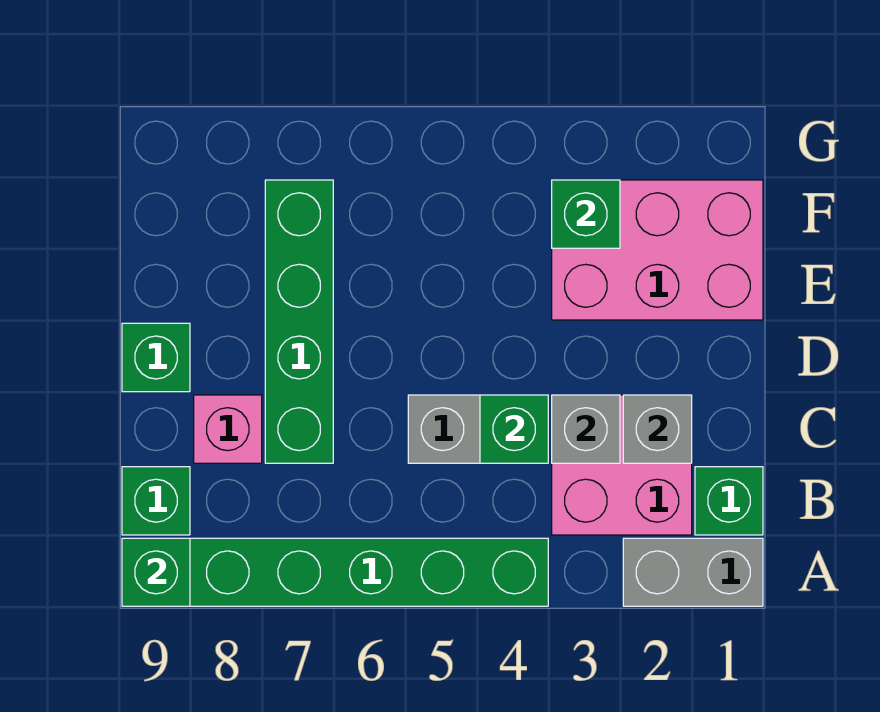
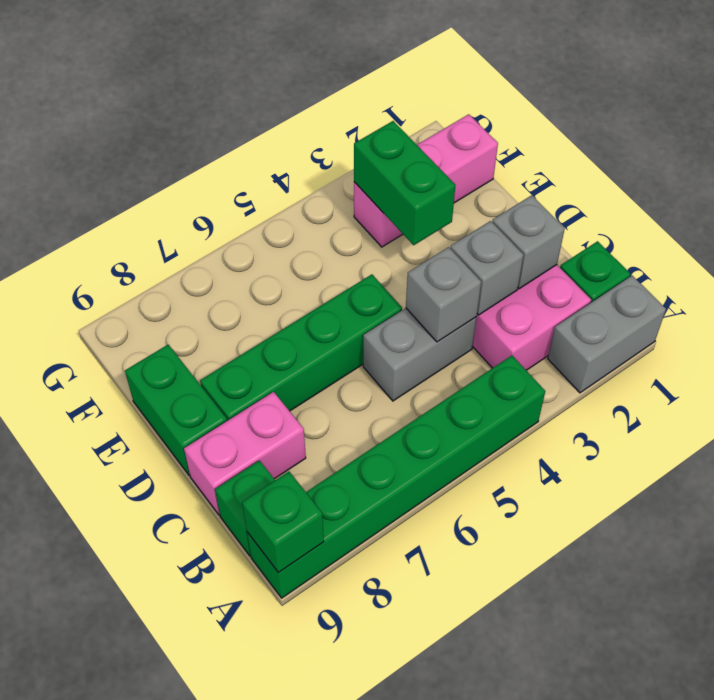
green brick C4 level 2 -> grey brick C4 level 2
green brick C7:F7 level 1 -> green brick D5:D8 level 1
pink brick C8 level 1 -> pink brick C8:C9 level 1
green brick D9 level 1 -> green brick D9:E9 level 1
pink brick E1:F3 level 1 -> pink brick F1:F3 level 1
green brick F3 level 2 -> green brick E3:F3 level 2

